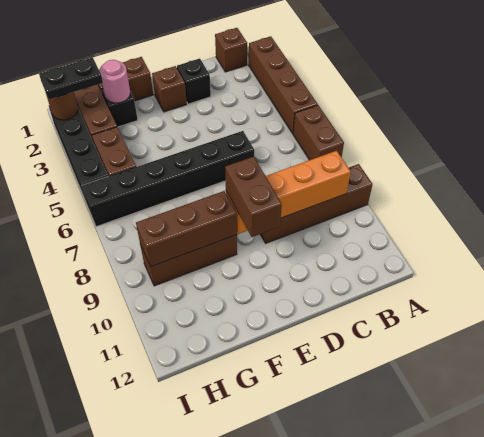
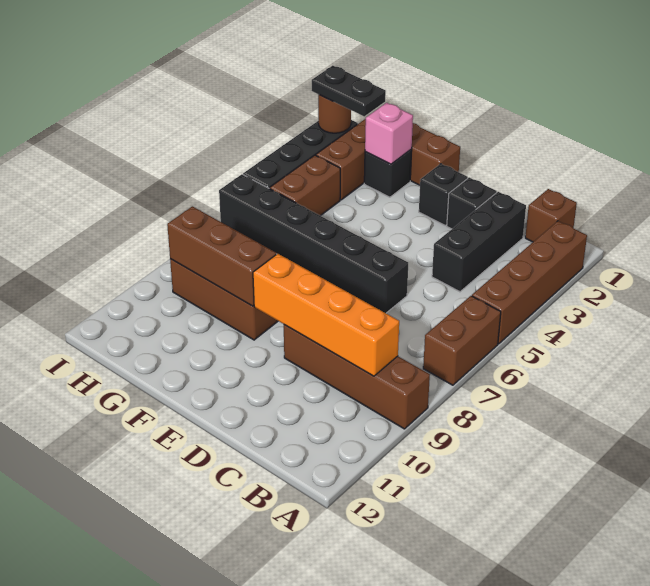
none -> black brick C2:C4 level 1
brown brick E2 level 1 -> black brick E2 level 1
brown brick E9:E10 level 3 -> none
pink round brick G2 level 2 -> pink brick G2 level 2

